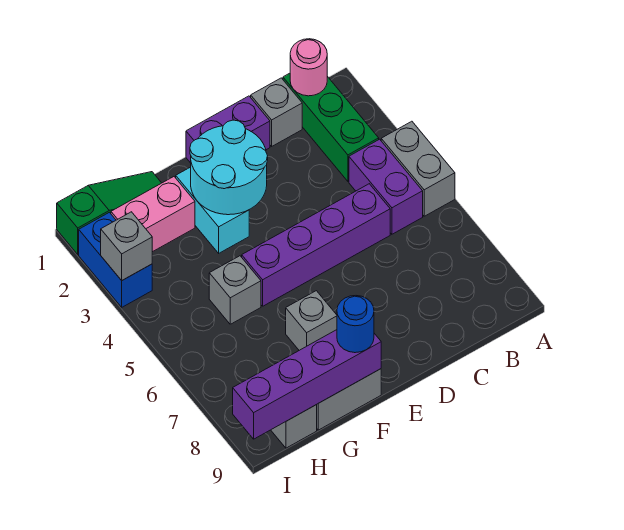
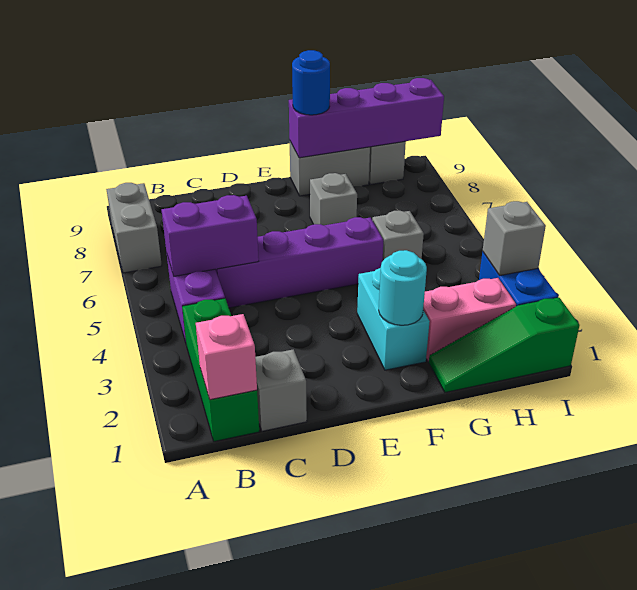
grey brick A4:A5 level 1 -> grey brick A7:A8 level 1
pink round brick B1 level 2 -> pink brick B1 level 2
purple brick D1:E1 level 1 -> purple brick B5:C5 level 2
cyan round brick E2:F3 level 2 -> cyan round brick F2 level 2

